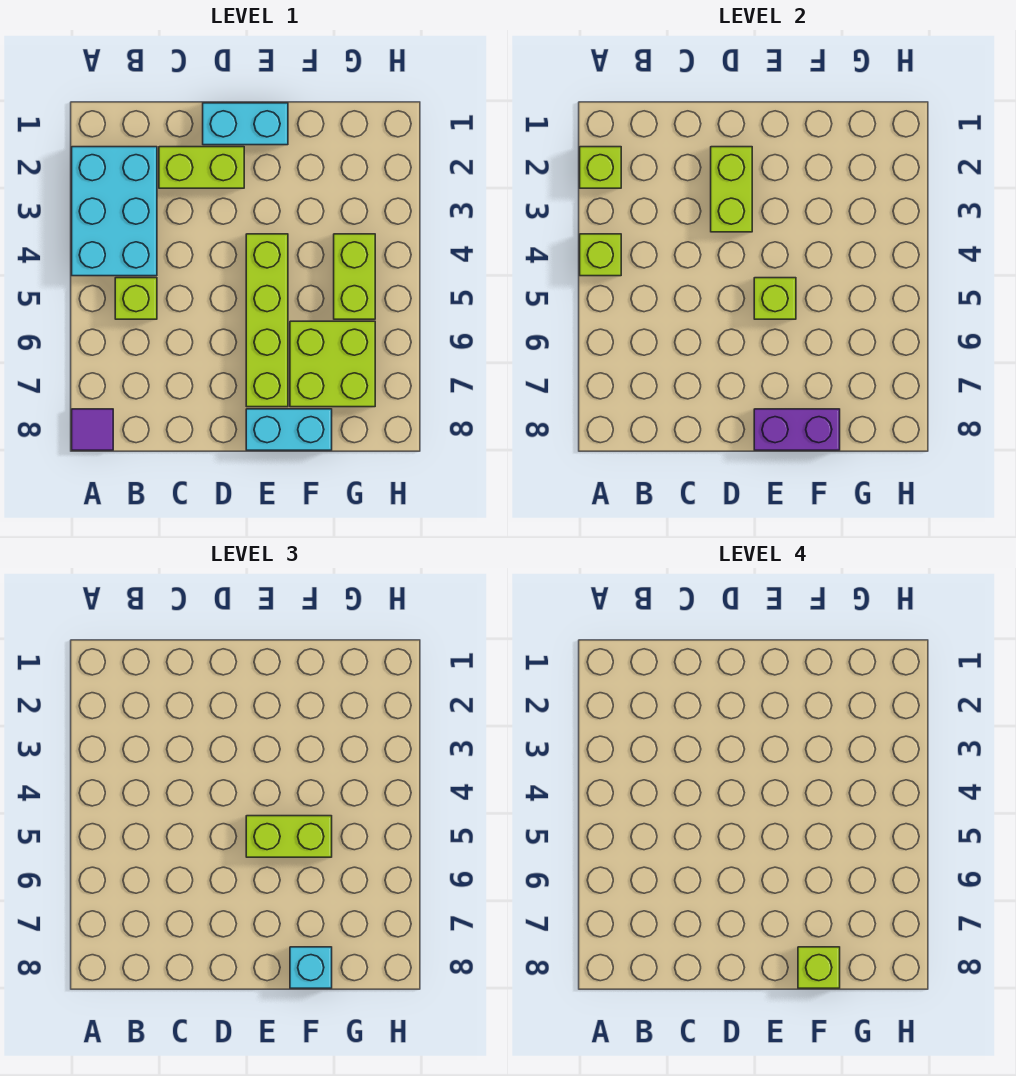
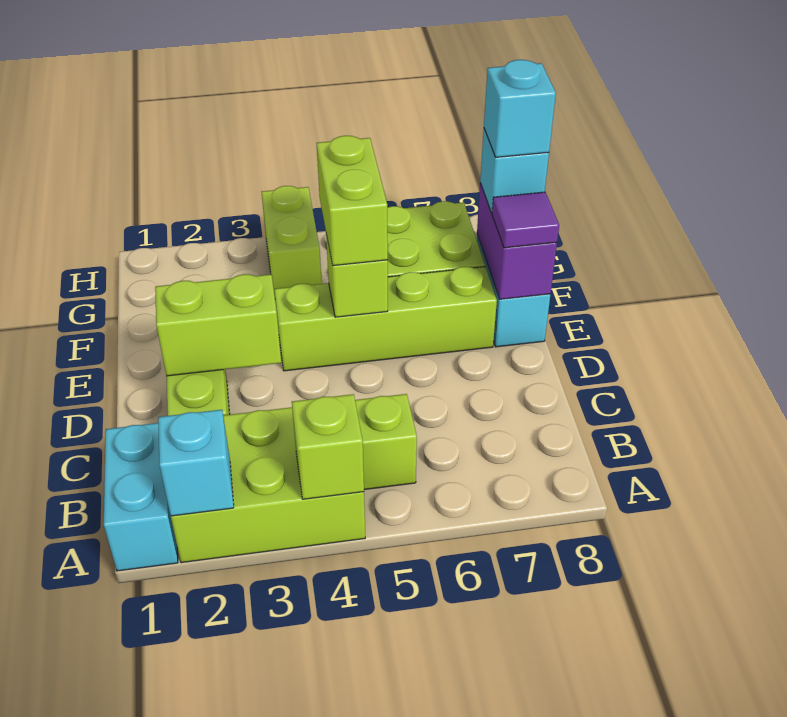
cyan brick A2:B4 level 1 -> lime brick A2:B4 level 1
lime brick A2 level 2 -> cyan brick A2 level 2
purple tile A8 level 1 -> purple tile E8 level 3
cyan brick D1:E1 level 1 -> cyan brick A1:B1 level 1
lime brick F8 level 4 -> cyan brick F8 level 4
lime brick G4:G5 level 1 -> lime brick G4:H4 level 1

